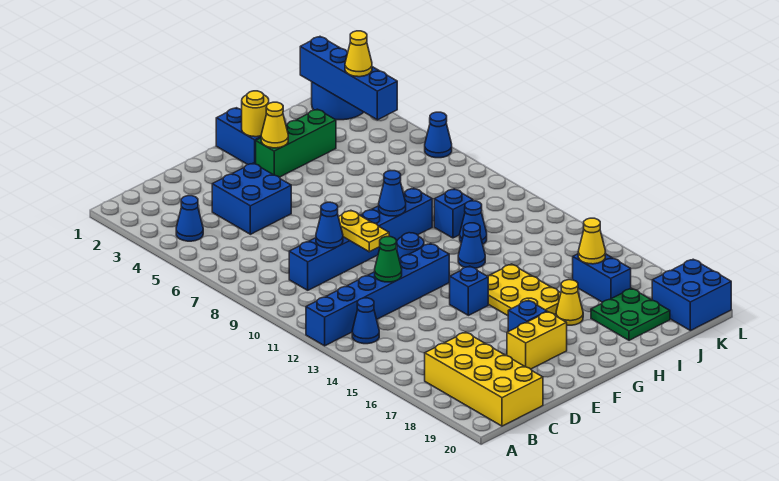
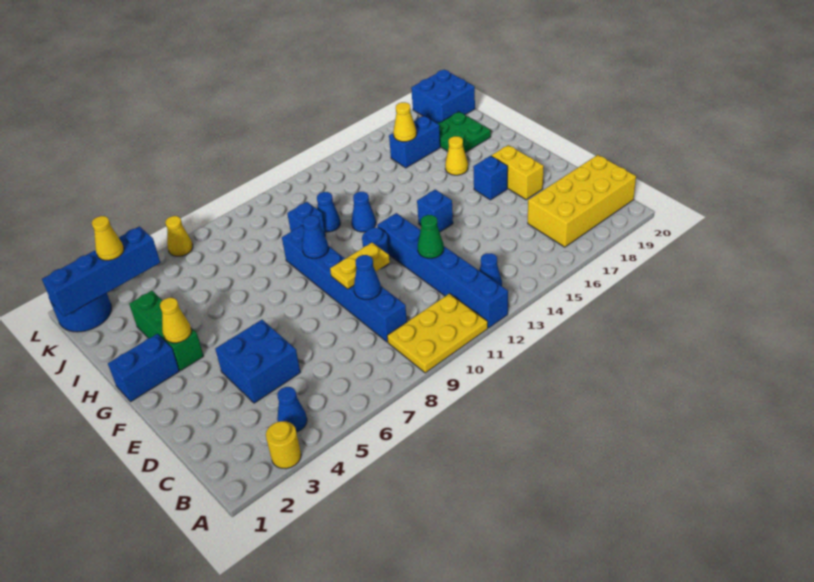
yellow round brick G2 level 2 -> yellow round brick A3 level 1
yellow plate G14:H16 level 1 -> yellow plate A9:B11 level 1
blue cone L6 level 1 -> yellow cone L6 level 1

